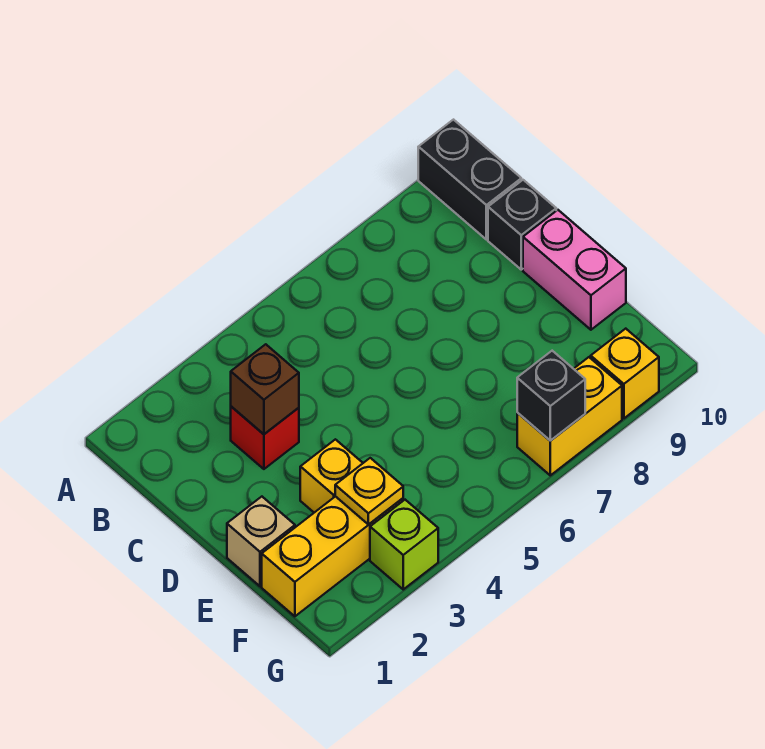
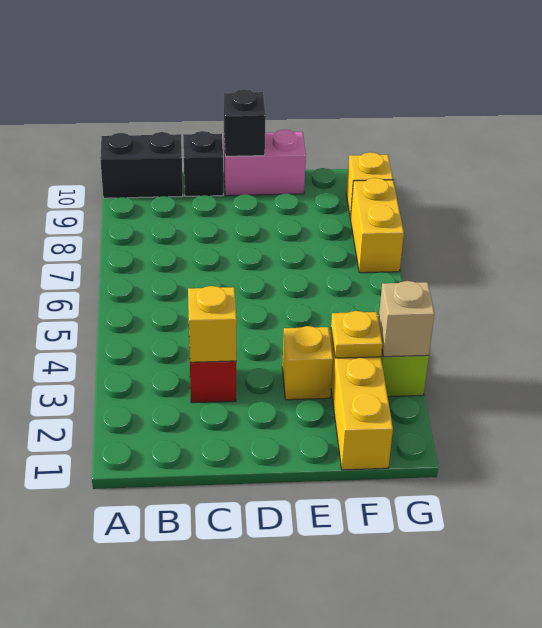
brown brick C3 level 2 -> yellow brick C3 level 2
tan brick E1 level 1 -> tan brick G3 level 2
black brick G7 level 2 -> black brick D10 level 2

